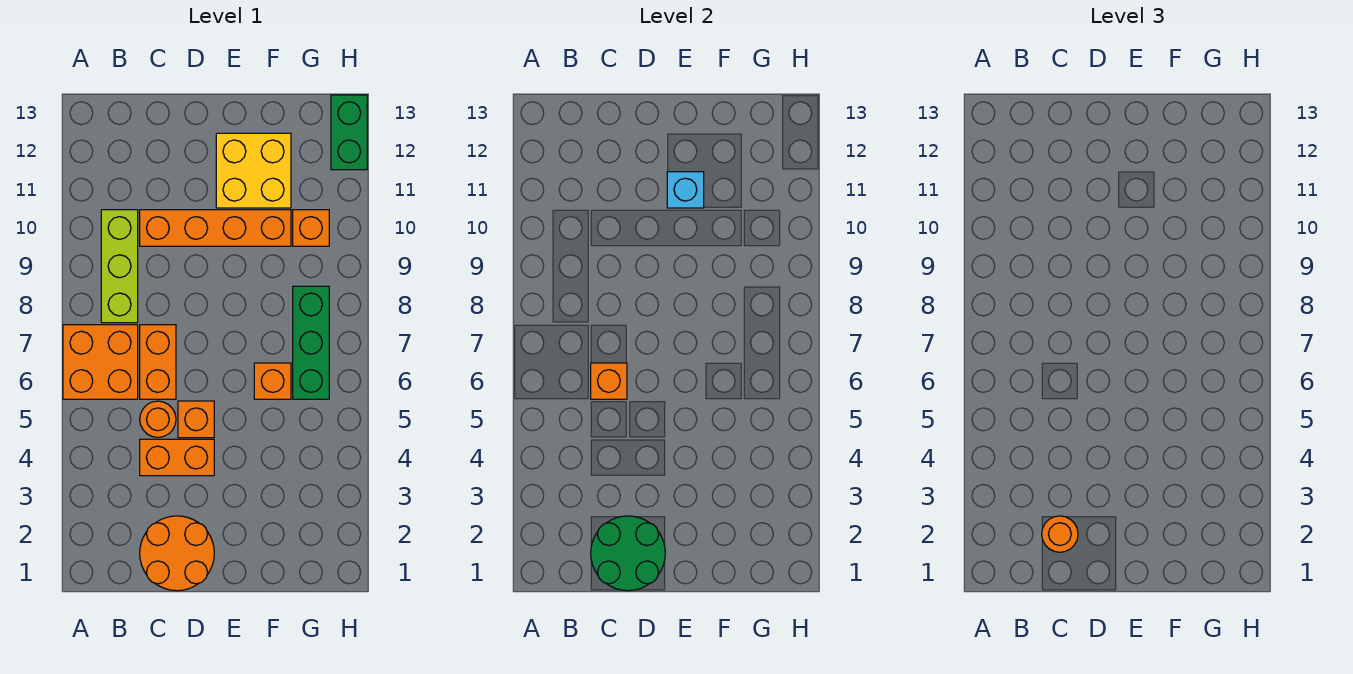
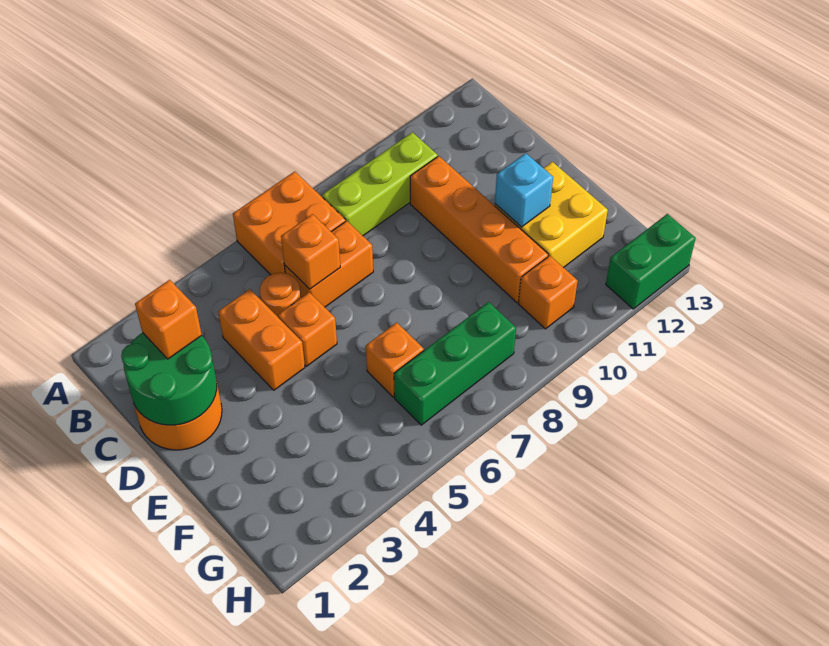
orange round brick C2 level 3 -> orange brick C2 level 3

